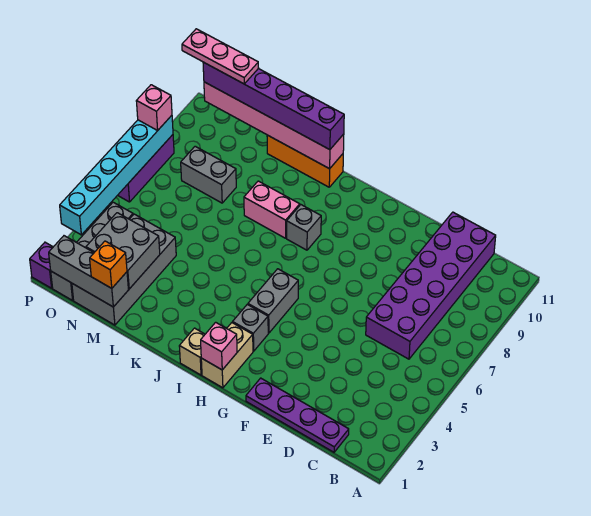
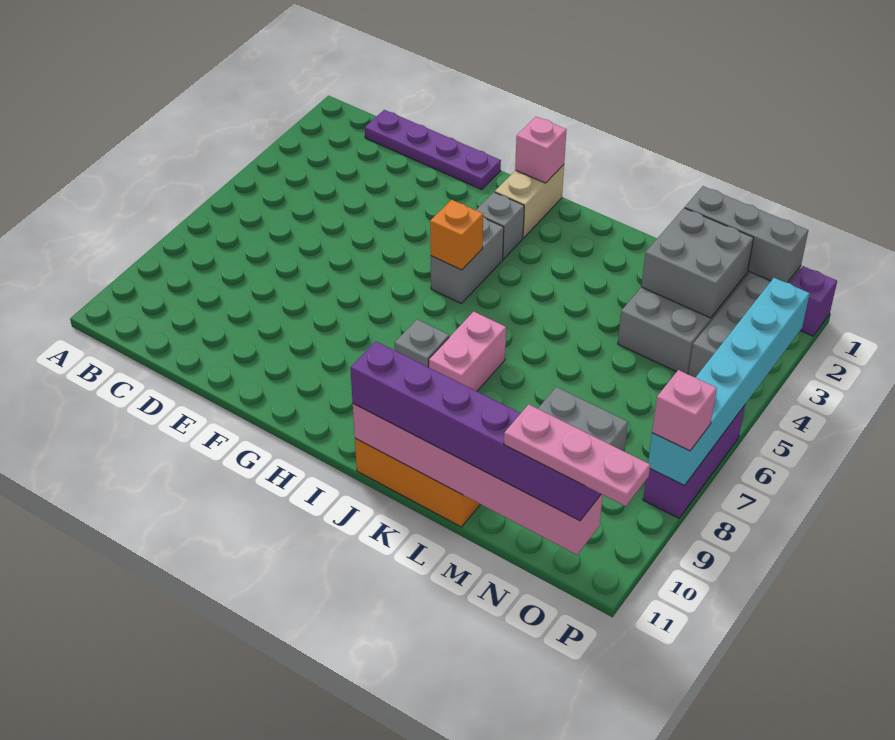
purple brick C6:D11 level 1 -> none
tan brick I1 level 1 -> none
pink brick J8:K8 level 1 -> pink brick J7:J8 level 1
orange brick M1 level 3 -> orange brick H5 level 2

